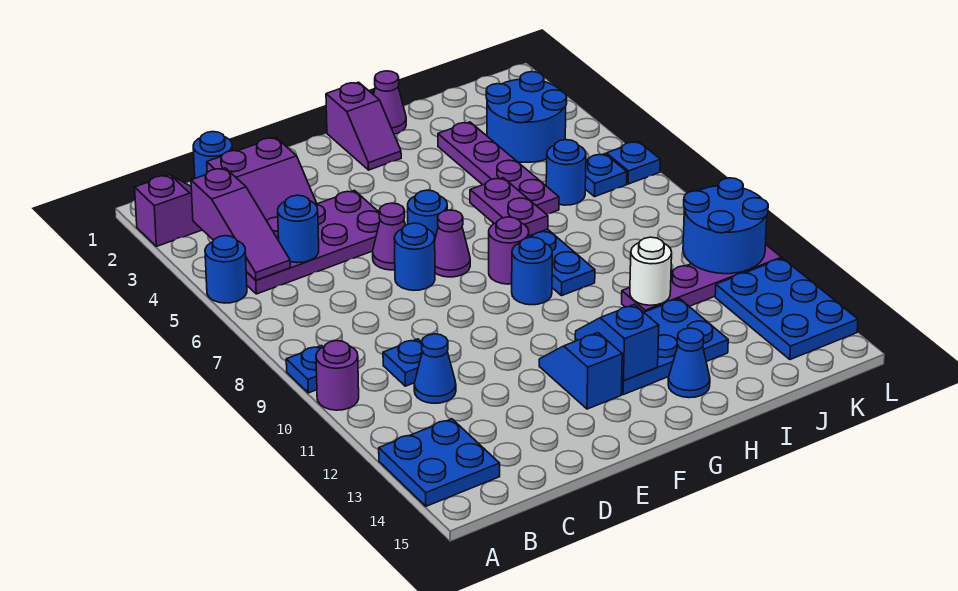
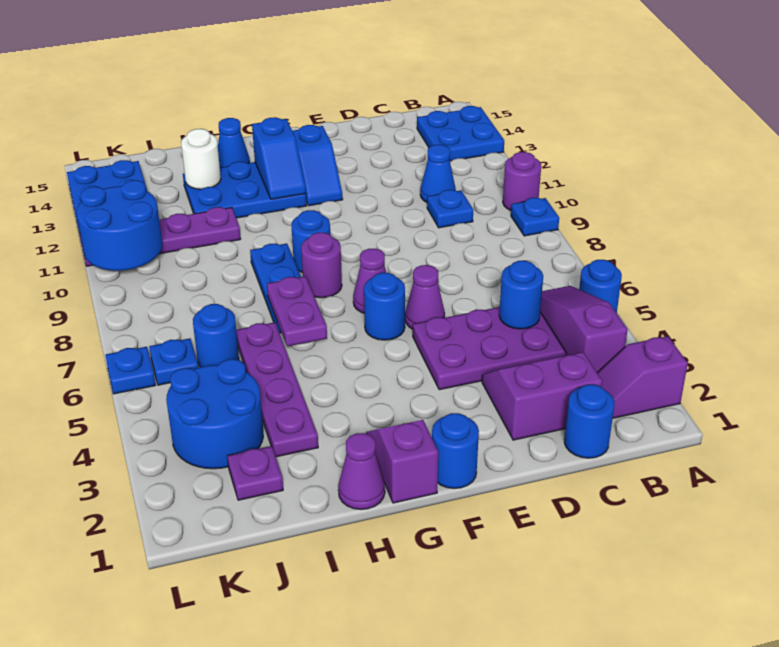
blue round brick E7 level 1 -> blue round brick F1 level 1
white round brick I11 level 2 -> white round brick I13 level 2
none -> purple plate J2 level 1

